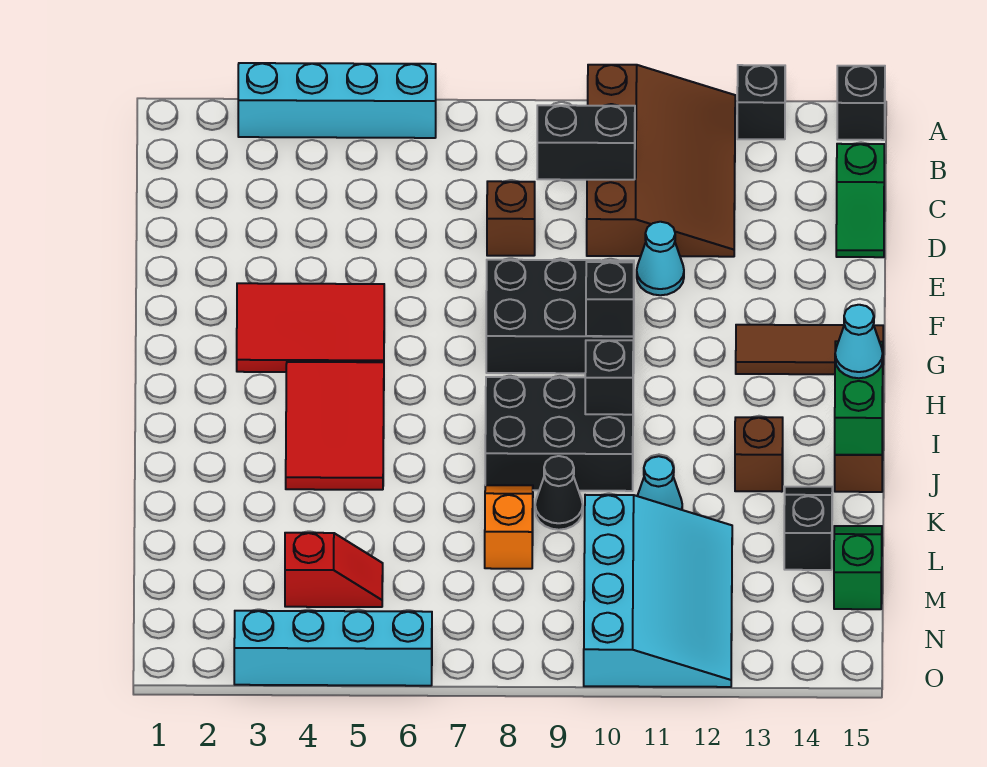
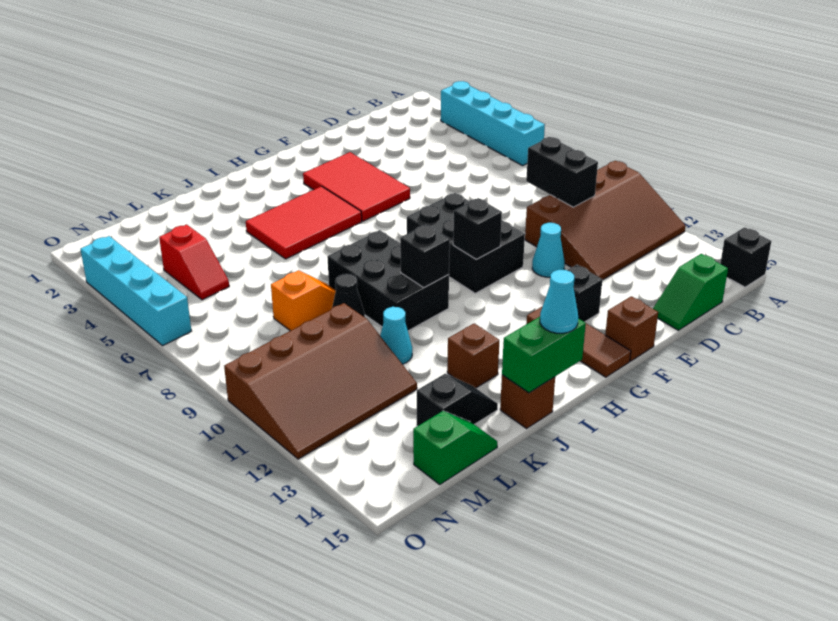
black brick A13 level 1 -> black brick F13 level 1
brown brick D8 level 1 -> brown brick F15 level 1
cyan slope L10:O12 level 1 top 10 -> brown slope L10:O12 level 1 top 10

